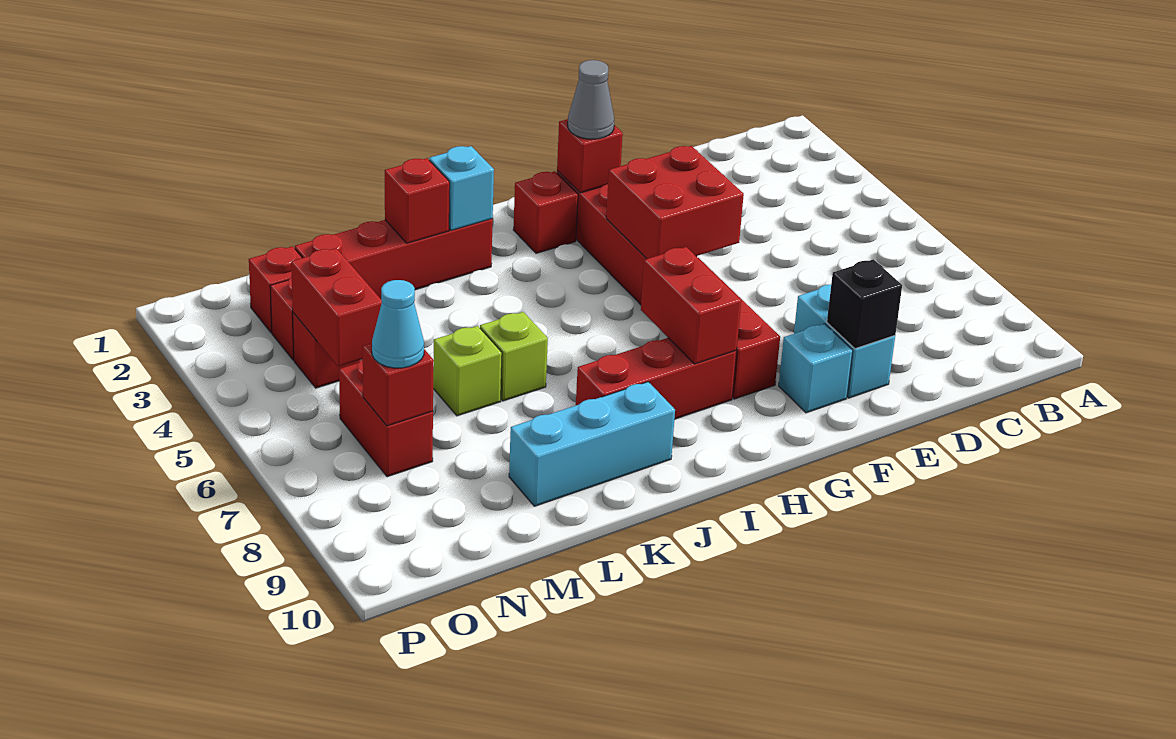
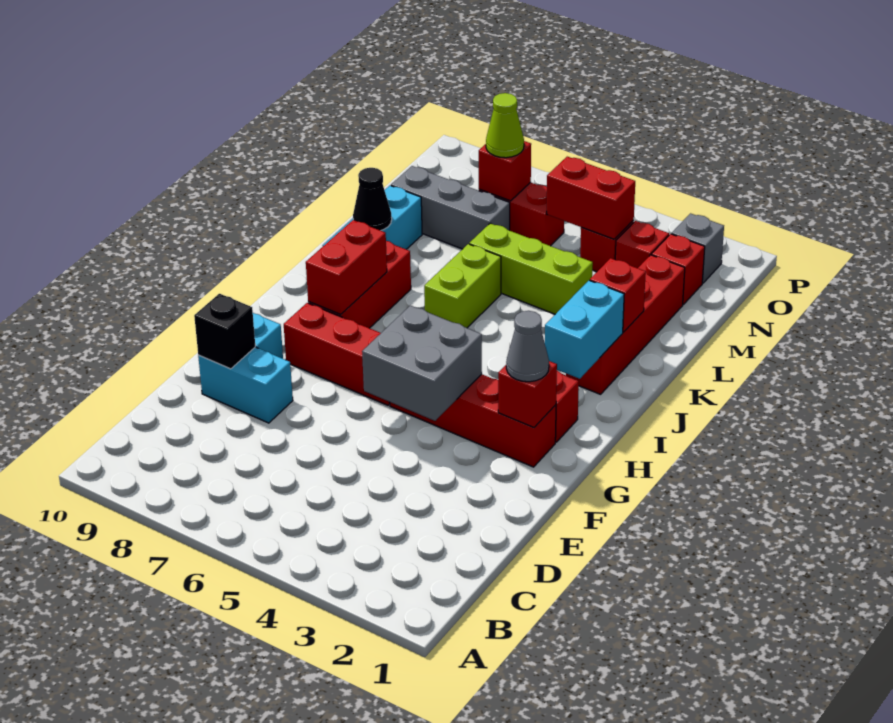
red brick F4:G5 level 2 -> grey brick F4:G5 level 2
red brick H7:H8 level 2 -> red brick H8:I8 level 2
cyan brick J2 level 2 -> cyan brick I2:J2 level 2
lime brick K6 level 1 -> lime brick J6:K6 level 1
none -> black cone K9 level 2
lime brick L6 level 1 -> lime brick L4:L6 level 1
none -> grey brick M7:M9 level 1
cyan cone N7 level 3 -> lime cone N7 level 3
none -> grey brick O2 level 1

